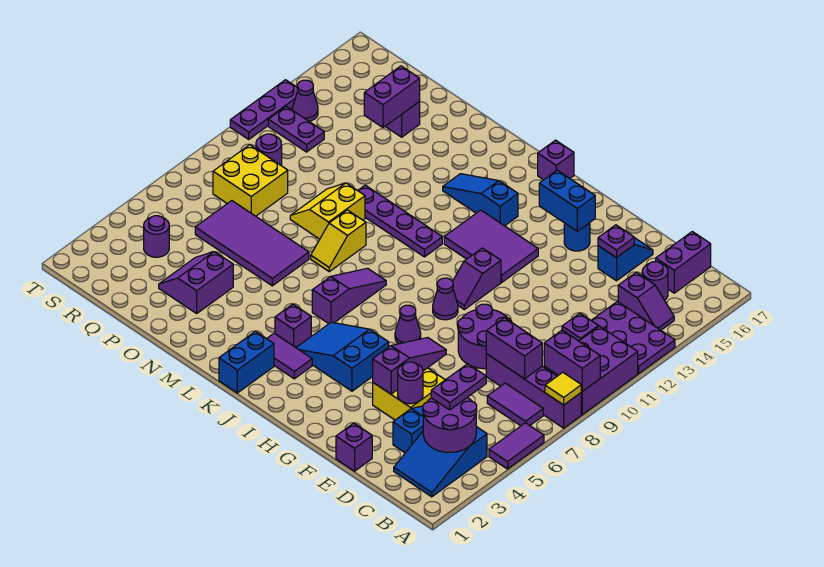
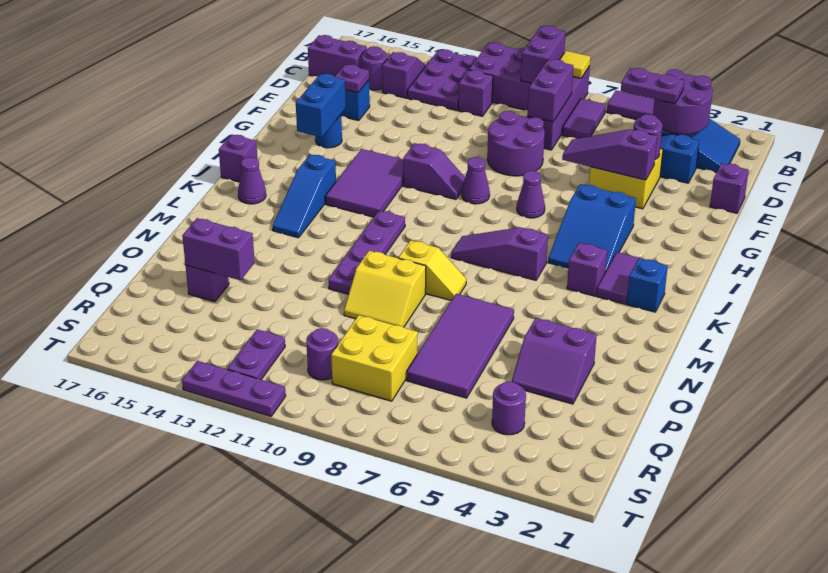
blue brick K1:K2 level 1 -> blue brick K2 level 1
purple cone S13 level 1 -> purple cone K16 level 1

